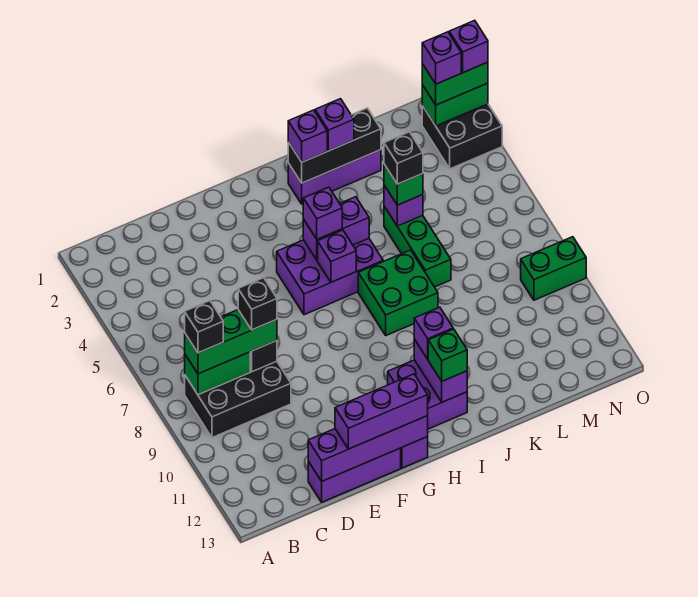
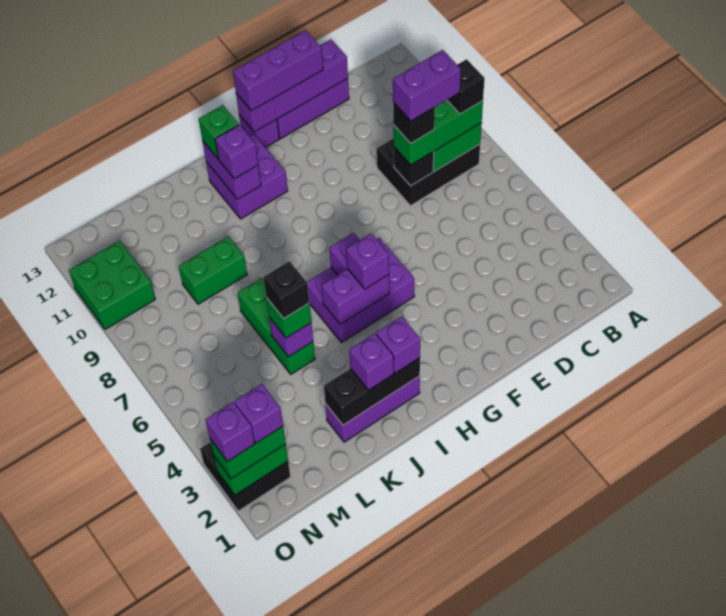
none -> purple brick C8:D8 level 5
green brick I7:J8 level 1 -> green brick N10:O11 level 1
green brick N9:O9 level 1 -> green brick K9:L9 level 1

